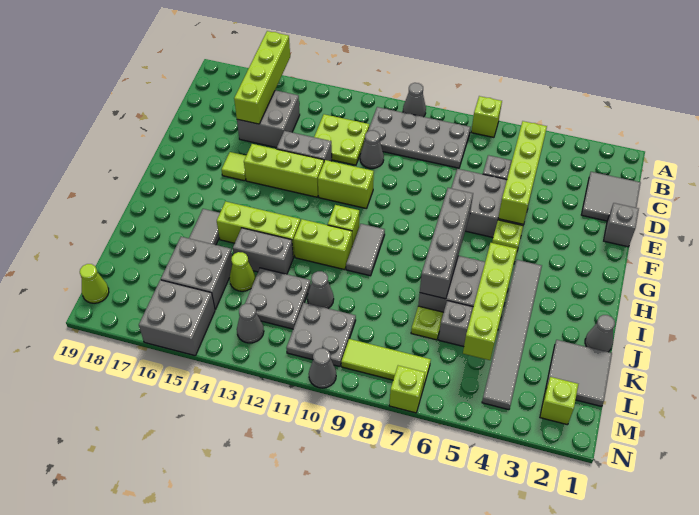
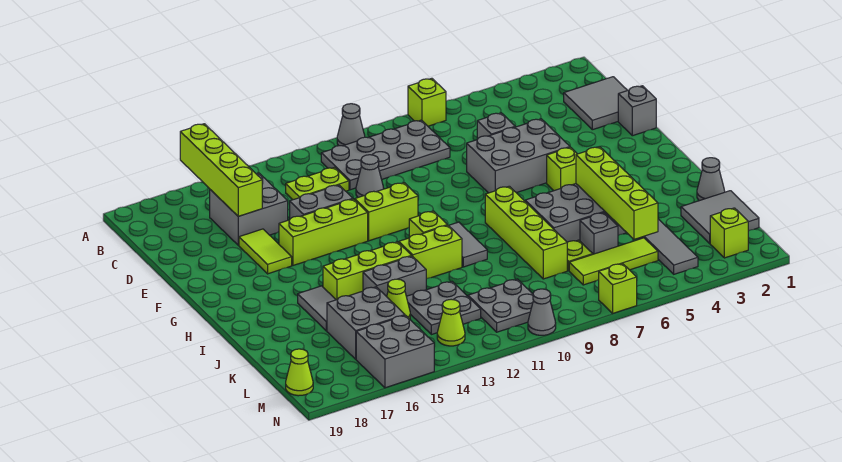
lime brick C5:F5 level 2 -> lime brick H8:K8 level 1
lime plate C12:D13 level 1 -> lime plate C12:C13 level 1
lime tile F16 level 1 -> lime tile E16:F16 level 1
grey brick G7:J7 level 2 -> none
grey cone K11 level 1 -> none
lime tile M7:M9 level 1 -> lime tile L5:L7 level 1
grey cone M13 level 1 -> lime cone M13 level 1

